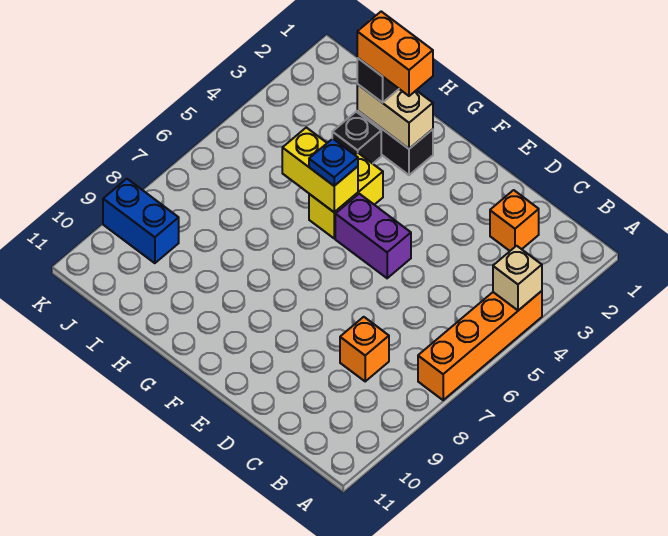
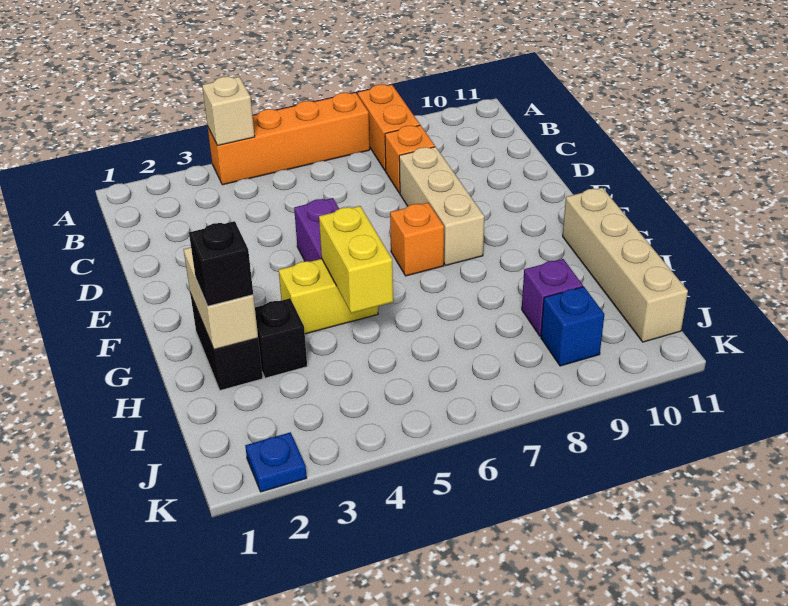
orange brick C2 level 1 -> orange brick F7 level 1
none -> tan brick D8:F8 level 1
orange brick G2:H2 level 4 -> orange brick A8:B8 level 1
blue plate G5 level 3 -> blue plate K2 level 1
none -> tan brick G11:J11 level 1
none -> purple brick I9 level 1
blue brick J9:K9 level 1 -> blue brick J9 level 1

